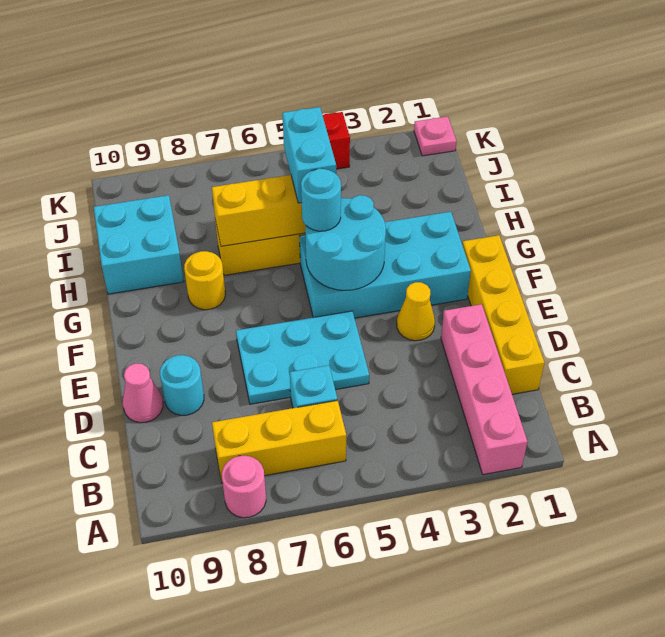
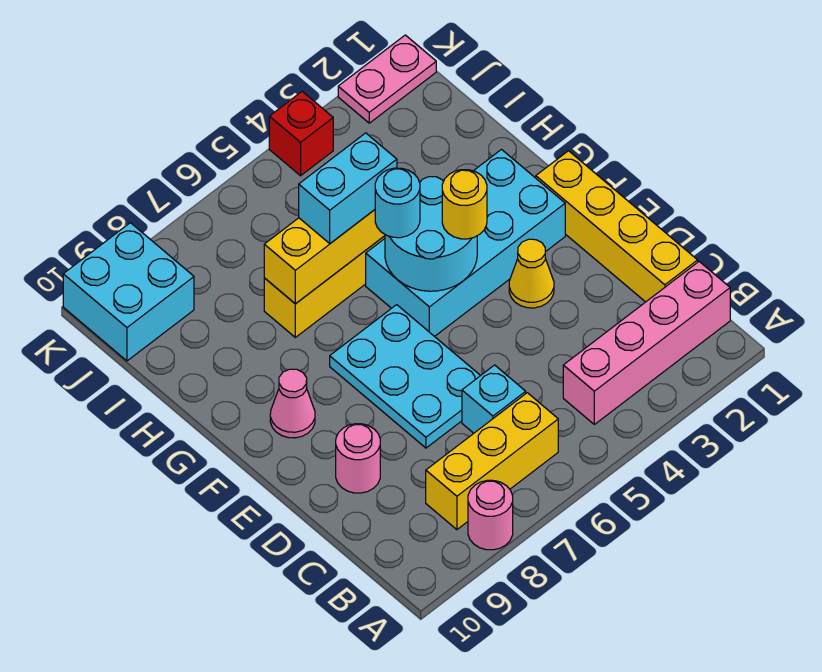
pink brick A2:D2 level 1 -> pink brick B1:B4 level 1
cyan plate D5:E7 level 1 -> cyan plate D6:F7 level 1
cyan round brick D9 level 1 -> pink round brick D9 level 1
pink cone D10 level 1 -> pink cone F9 level 1
yellow round brick G8 level 1 -> yellow round brick F4 level 3
cyan brick H5:I5 level 3 -> cyan brick H5:H6 level 3
cyan brick H9:I10 level 1 -> cyan brick J9:K10 level 1
pink plate K1 level 1 -> pink plate K1:K2 level 1

